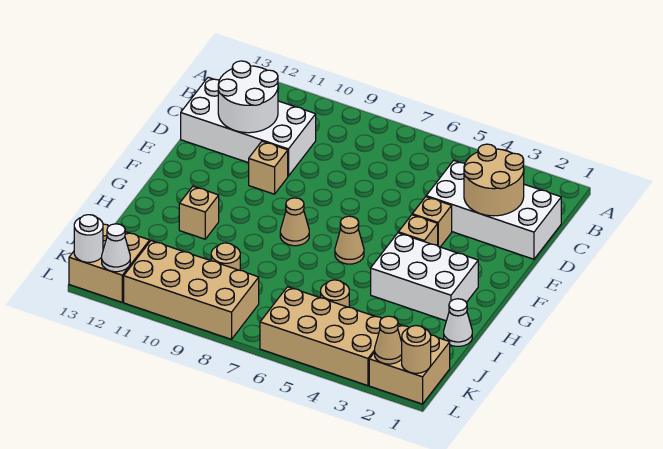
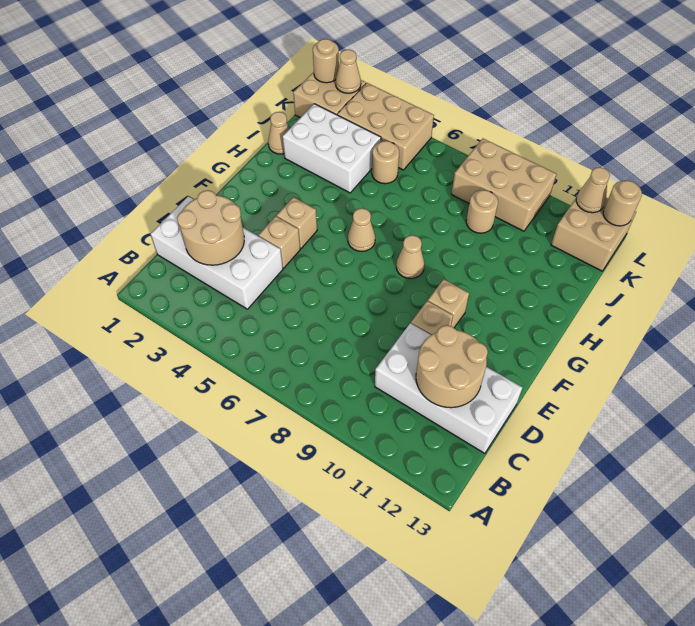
white round brick C11:D12 level 2 -> tan round brick C11:D12 level 2
white brick G2:H4 level 1 -> white brick I2:J4 level 1
tan brick H11 level 1 -> tan brick F10 level 1
white cone I1 level 1 -> tan cone I1 level 1
tan brick K3:L6 level 1 -> tan brick K3:L5 level 1
tan brick K8:L11 level 1 -> tan brick K8:L10 level 1
white cone L12 level 2 -> tan cone L12 level 2
white round brick L13 level 2 -> tan round brick L13 level 2

